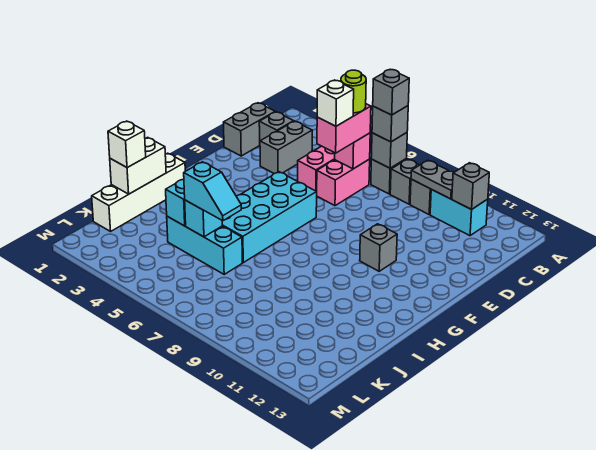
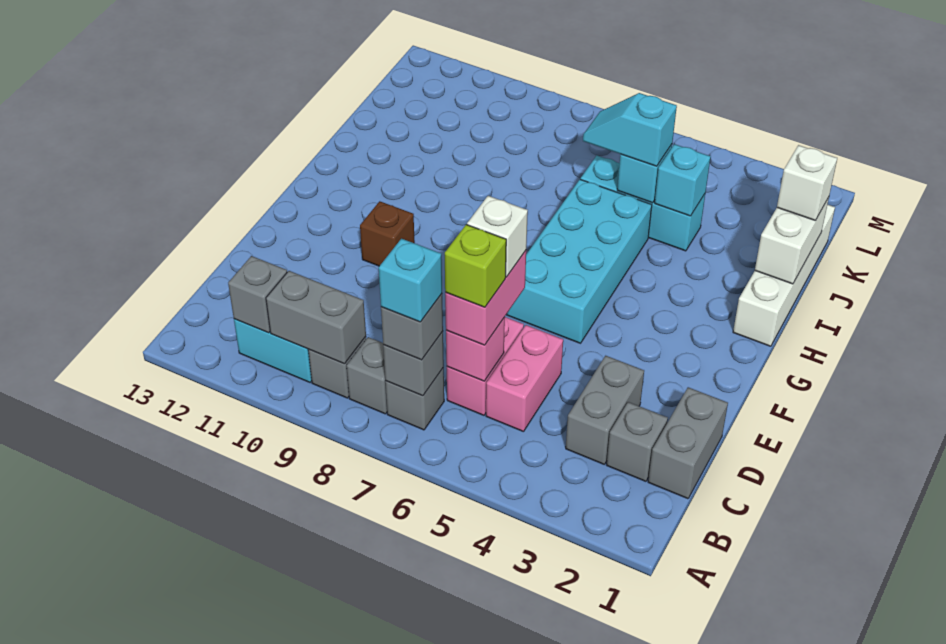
grey brick B7 level 4 -> cyan brick B7 level 4
grey plate B9:B10 level 2 -> grey brick B9:B10 level 2
lime round brick C6 level 4 -> lime brick C6 level 4
grey brick F10 level 1 -> brown brick F10 level 1

